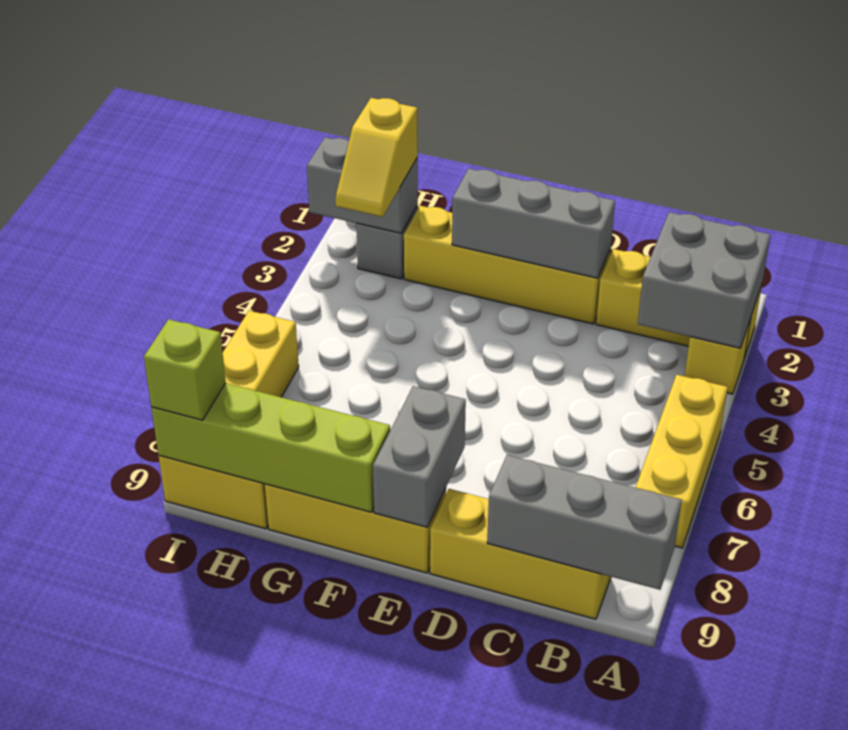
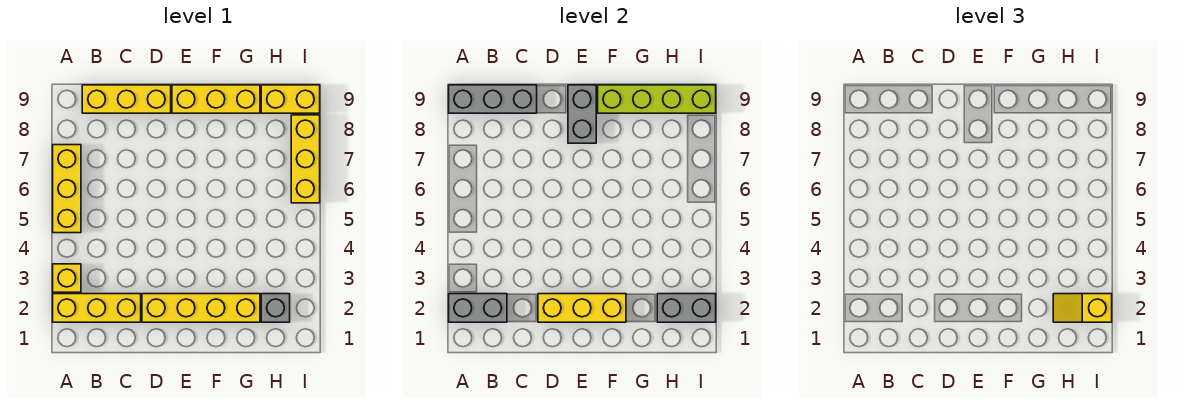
grey brick A2:B3 level 2 -> grey brick A2:B2 level 2
grey brick D2:F2 level 2 -> yellow brick D2:F2 level 2
yellow slope H2:H3 level 3 top 2 -> yellow slope H2:I2 level 3 top I
lime brick I9 level 3 -> none

